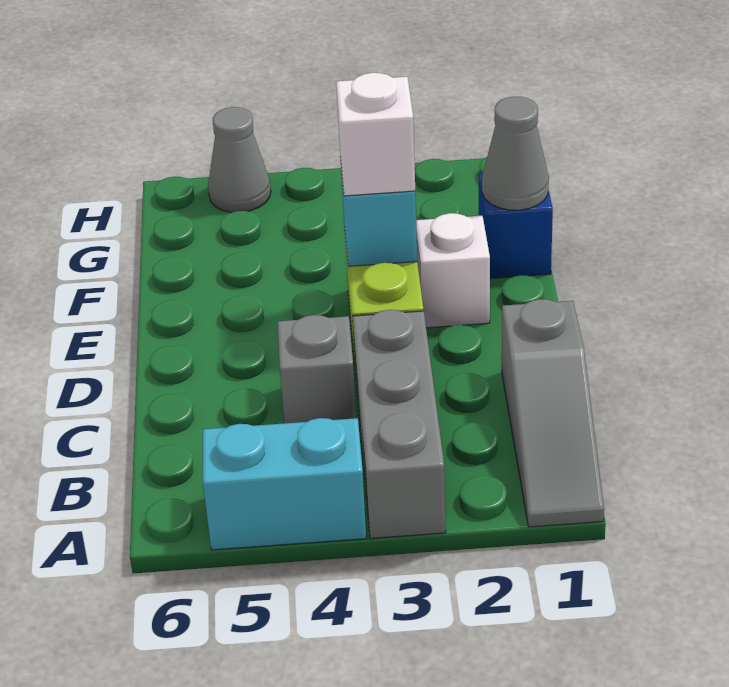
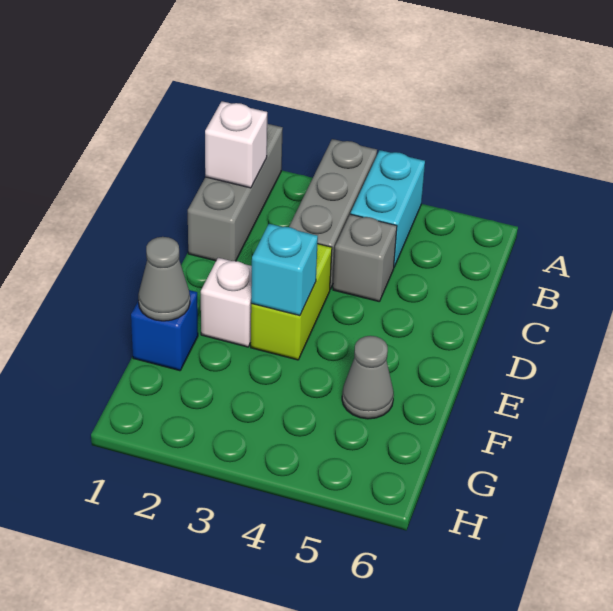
grey slope A1:C1 level 1 top C -> grey brick A1:C1 level 1
cyan brick A4:A5 level 1 -> cyan brick A4:B4 level 1
white brick E3 level 3 -> white brick B1 level 2
grey cone H5 level 1 -> grey cone F5 level 1

